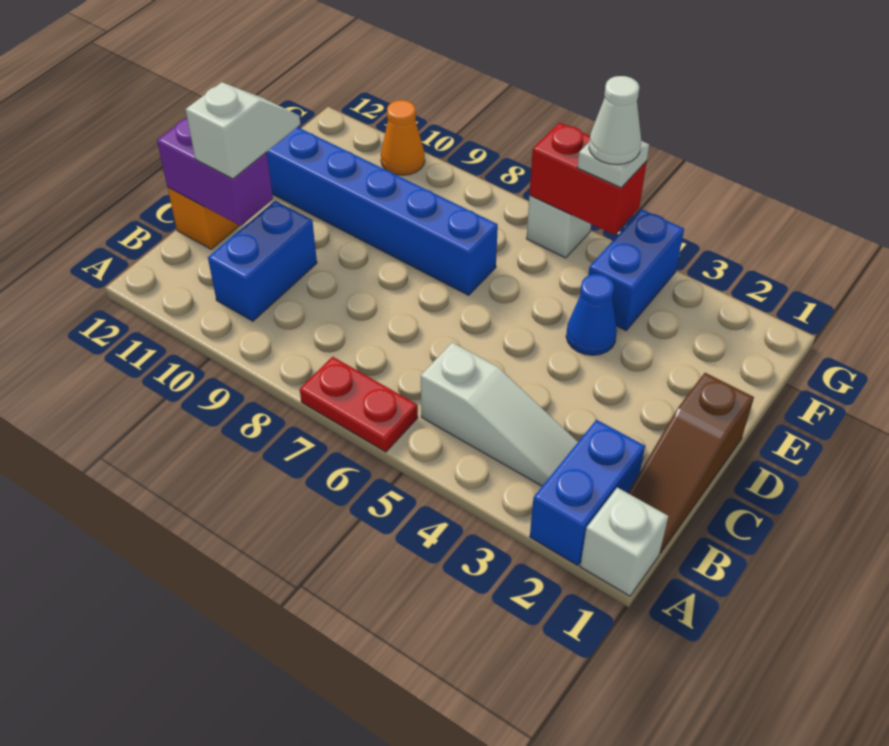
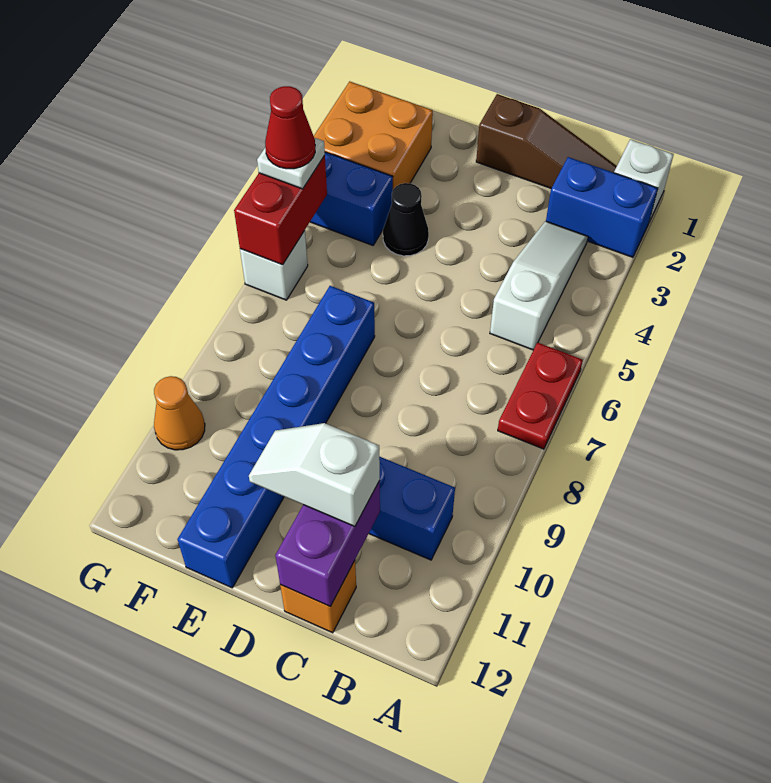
blue cone E4 level 1 -> black cone E4 level 1
none -> orange brick F2:G3 level 1
white cone G5 level 4 -> red cone G5 level 4

